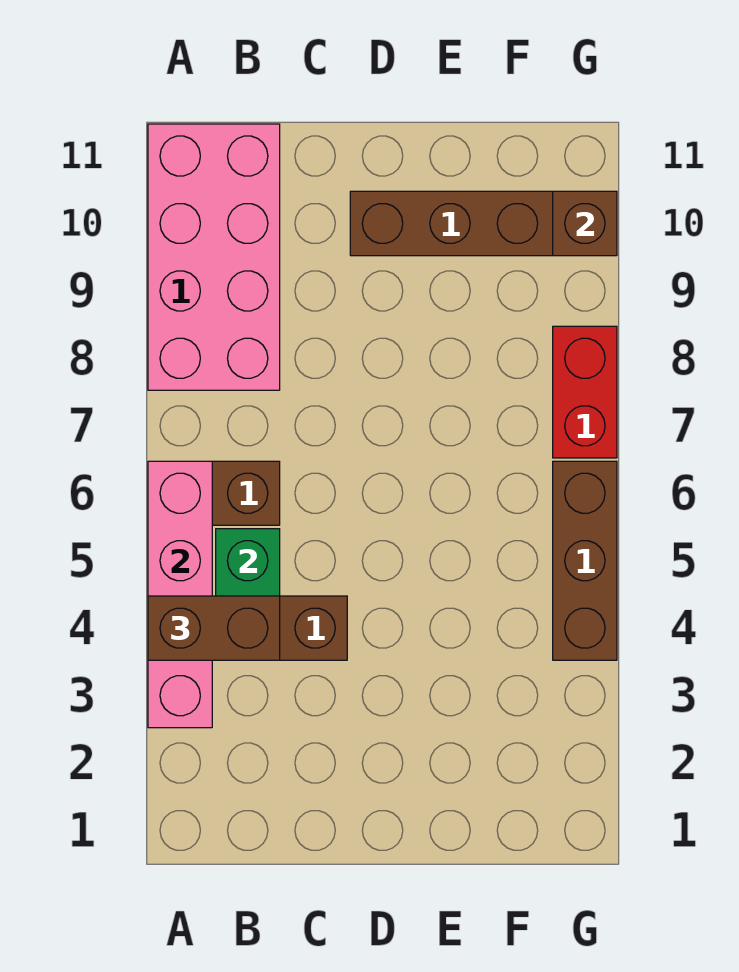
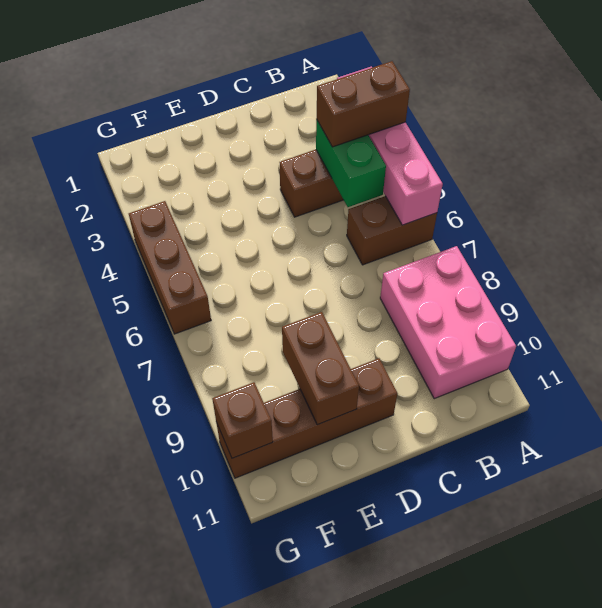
pink brick A8:B11 level 1 -> pink brick A8:B10 level 1
none -> brown brick E9:E10 level 2
red brick G7:G8 level 1 -> none

